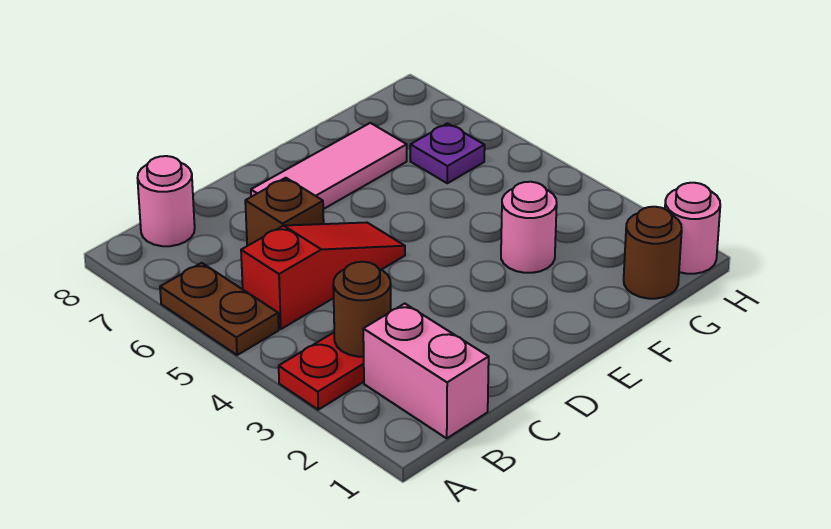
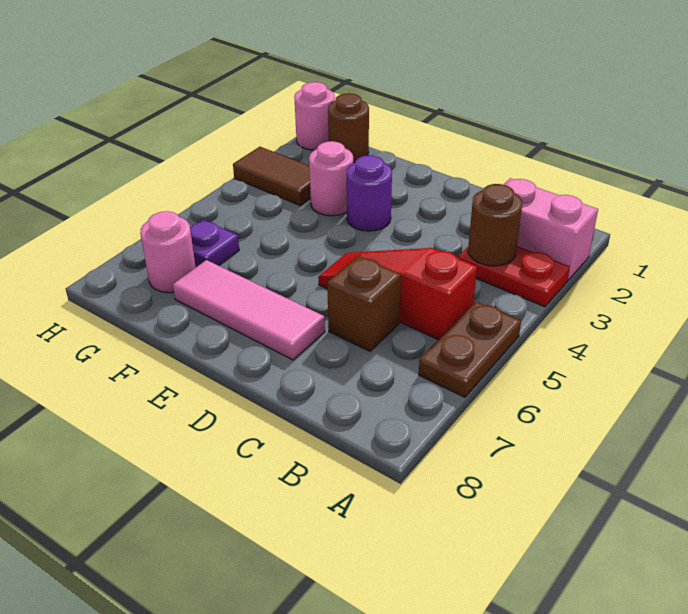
pink brick B1:B2 level 1 -> pink brick A2:B2 level 1
pink round brick B8 level 1 -> pink round brick G7 level 1
none -> purple round brick E3 level 1
none -> brown tile G3:H3 level 1

